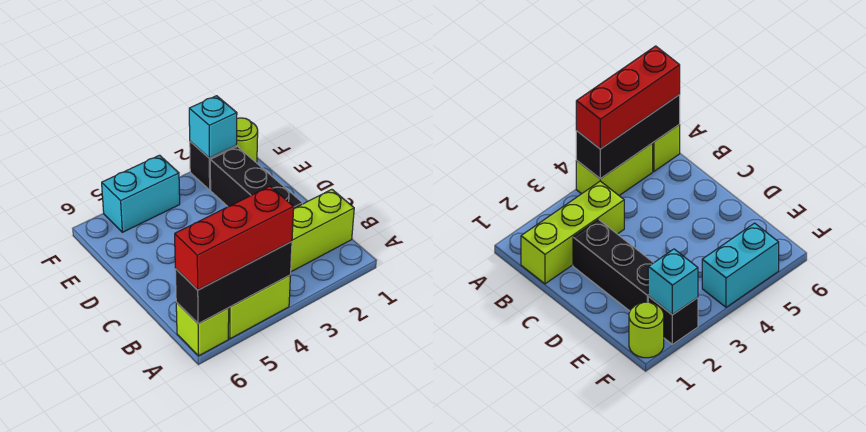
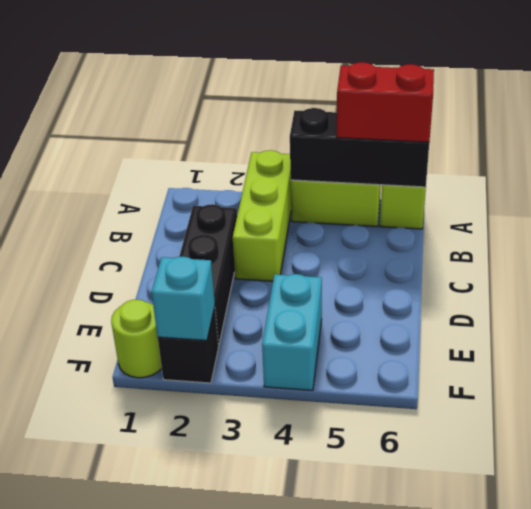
red brick A4:A6 level 3 -> red brick A5:A6 level 3
lime brick B1:B3 level 1 -> lime brick A3:C3 level 1
cyan brick F4:F5 level 1 -> cyan brick E4:F4 level 1

